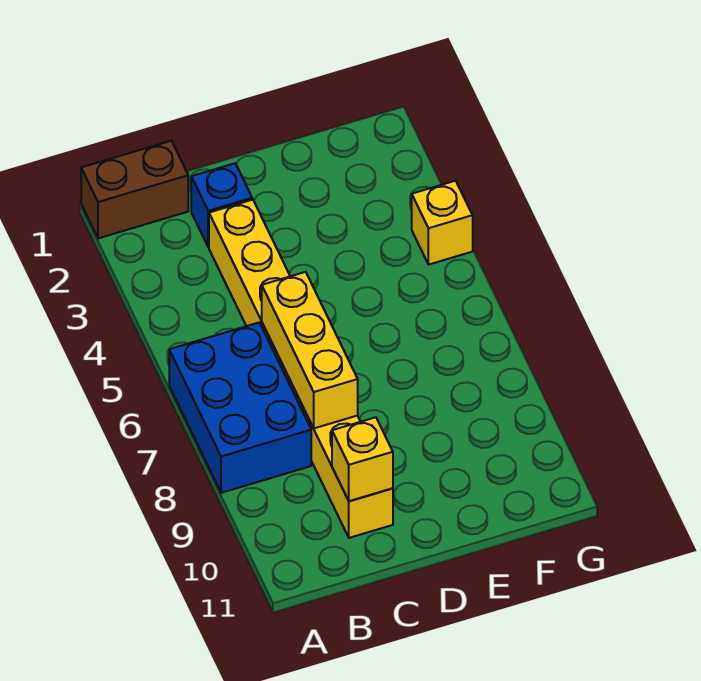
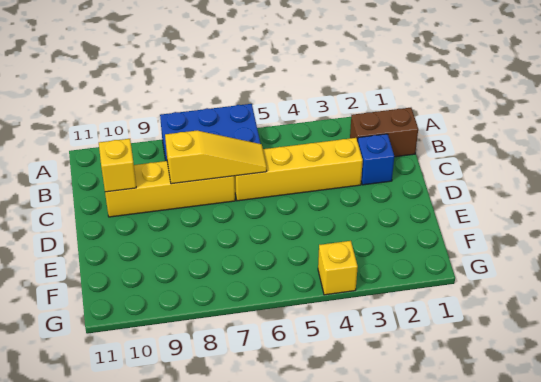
brown brick A1:B1 level 1 -> brown brick B1:B2 level 1
yellow brick C6:C8 level 2 -> yellow slope C6:C8 level 2 top 8

